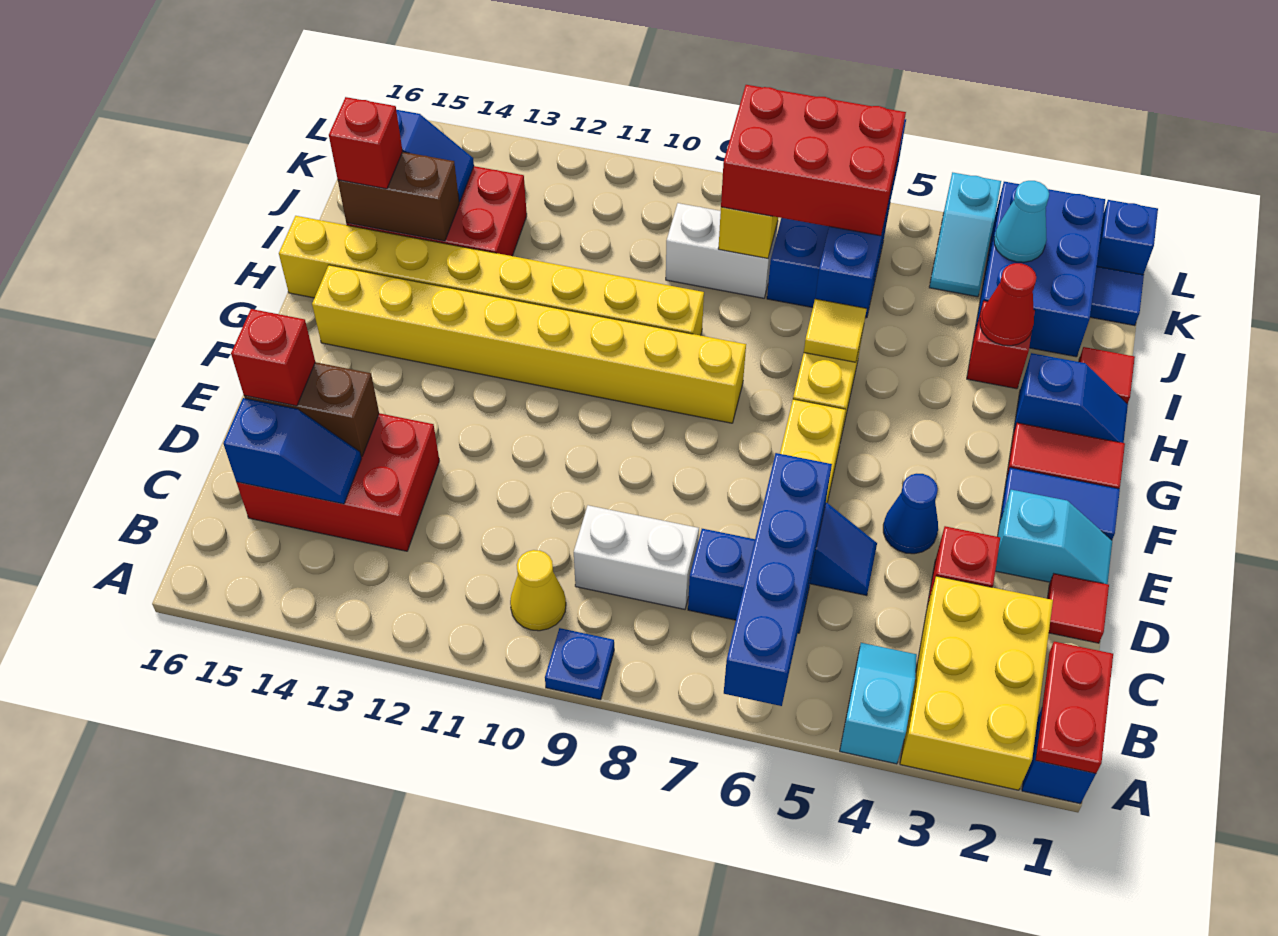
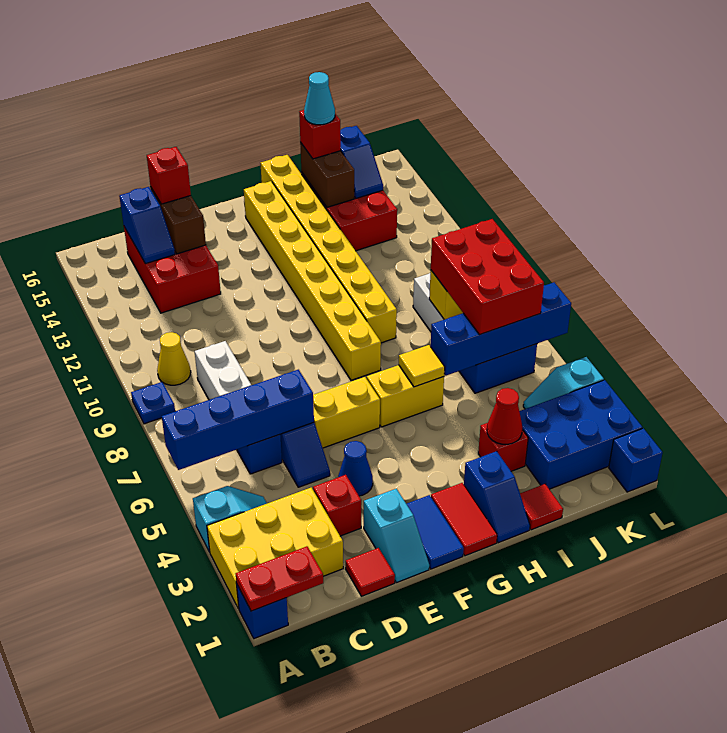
blue tile K1 level 1 -> none
cyan cone K3 level 2 -> cyan cone I15 level 4

